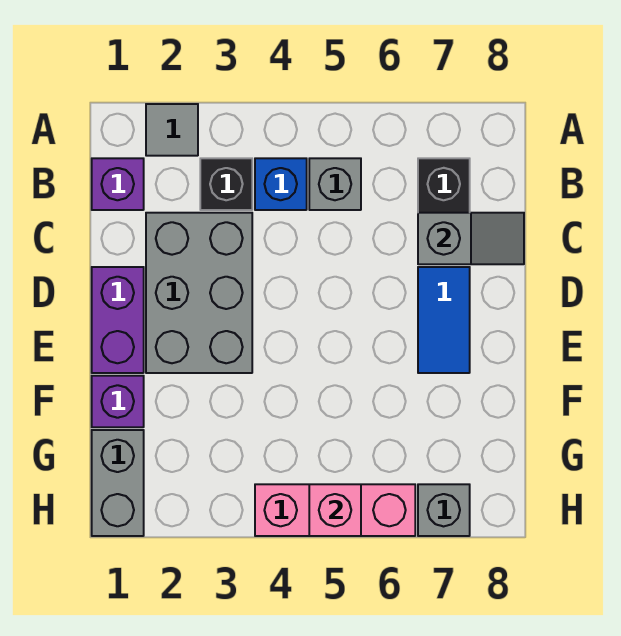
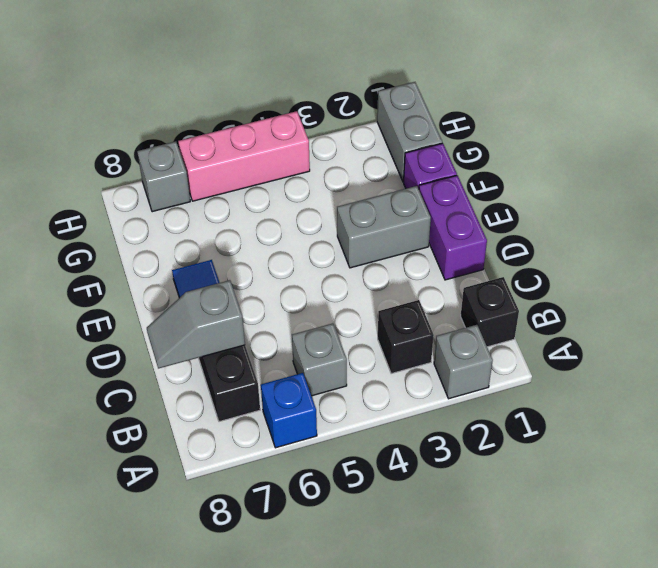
grey tile A2 level 1 -> grey brick A2 level 1
purple brick B1 level 1 -> black brick B1 level 1
blue brick B4 level 1 -> blue brick A6 level 1
grey brick C2:E3 level 1 -> grey brick E2:E3 level 1
pink brick H5 level 2 -> none

